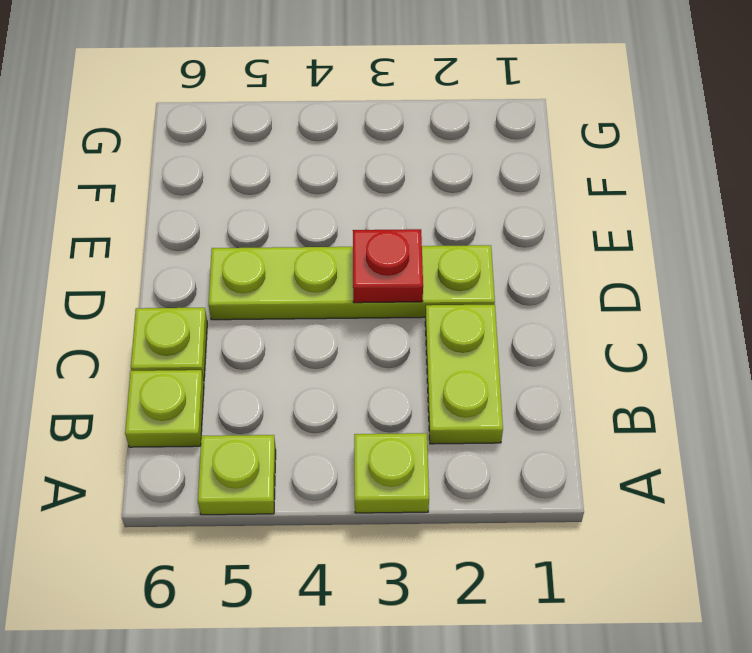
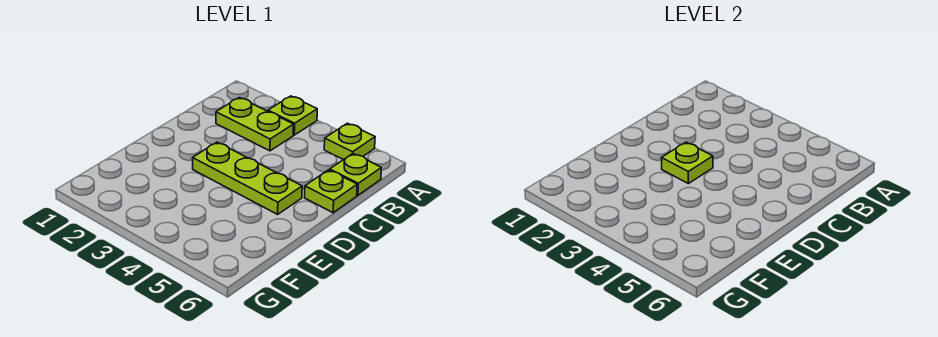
lime plate B2:C2 level 1 -> lime plate B2:B3 level 1
lime plate D2:D5 level 1 -> lime plate D3:D5 level 1
red plate D3 level 2 -> lime plate D3 level 2

